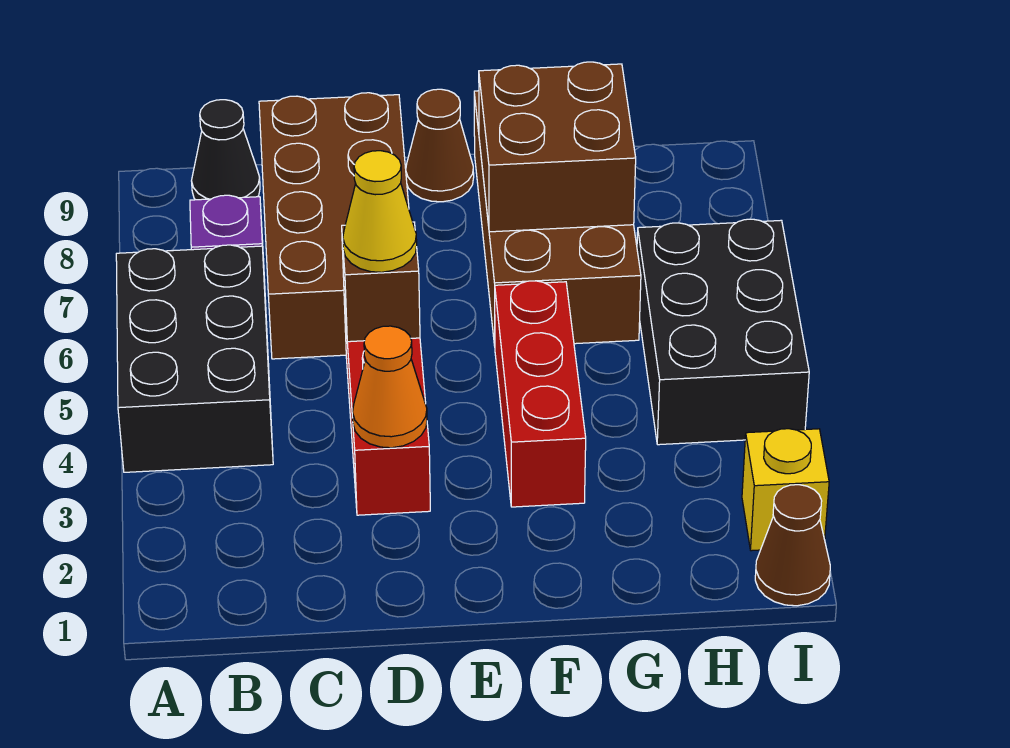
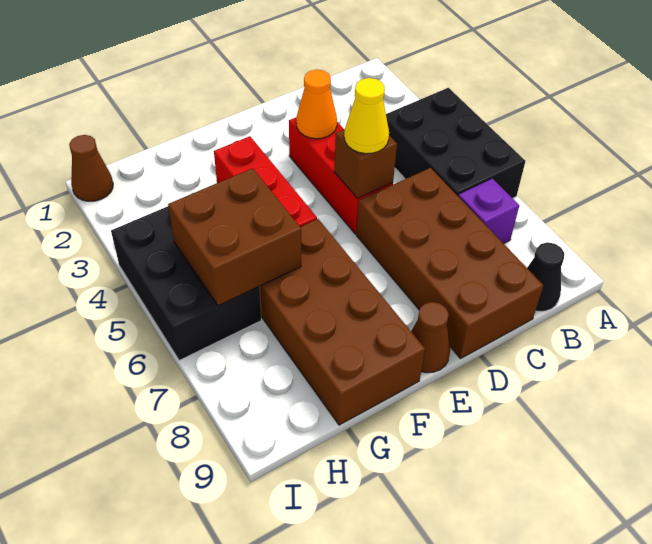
brown brick F7:G8 level 2 -> brown brick G5:H6 level 2
yellow brick I2 level 1 -> none

